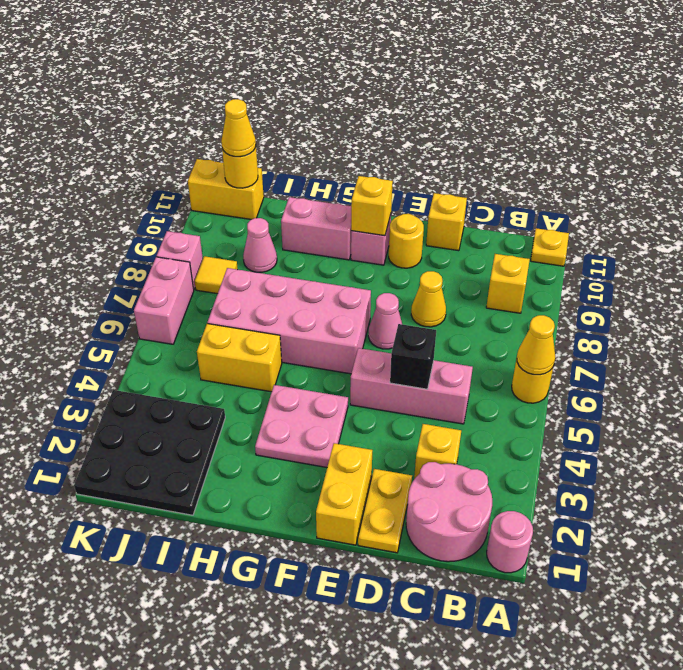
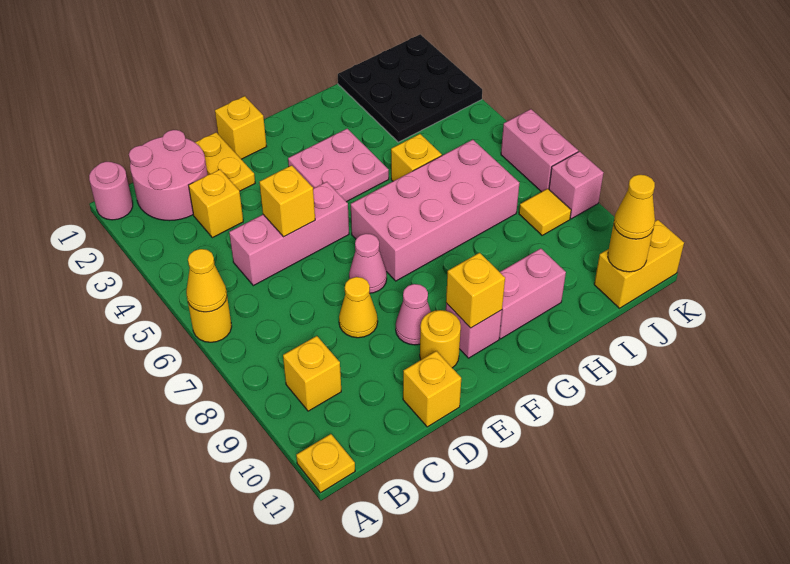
black brick D5 level 2 -> yellow brick D5 level 2
yellow brick E1:E2 level 1 -> yellow brick E1 level 1
yellow brick H5:I5 level 1 -> yellow brick H5 level 1
pink cone I9 level 1 -> pink cone E9 level 1

